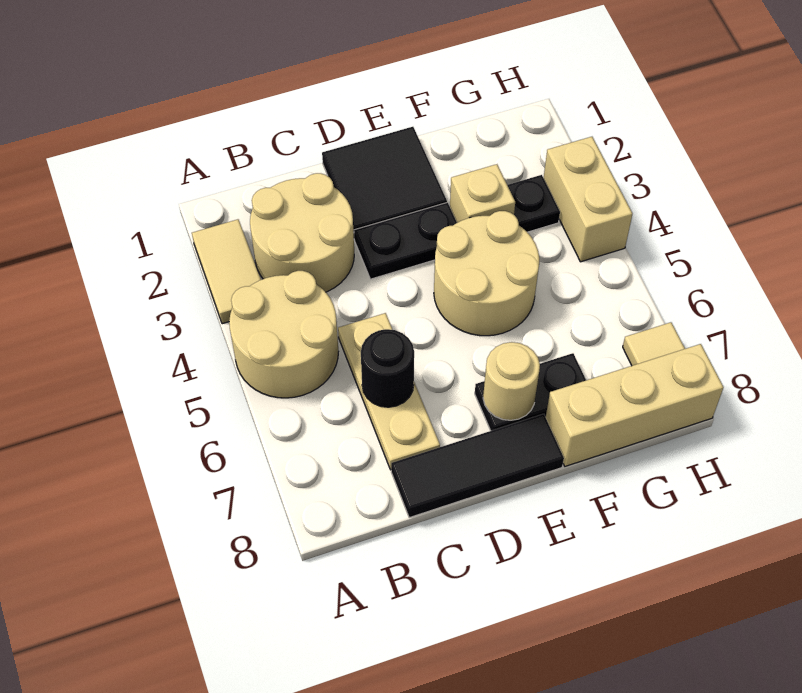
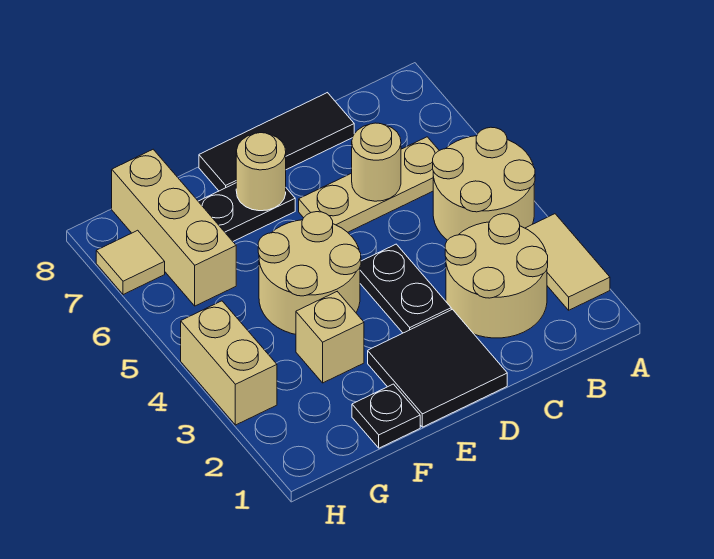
tan plate C5:C7 level 1 -> tan plate B6:D6 level 1
black round brick C6 level 2 -> tan round brick C6 level 2
black plate D3:E3 level 1 -> black plate D3:D4 level 1
tan brick F8:H8 level 1 -> tan brick G6:G8 level 1
black plate G3 level 1 -> black plate F1 level 1

